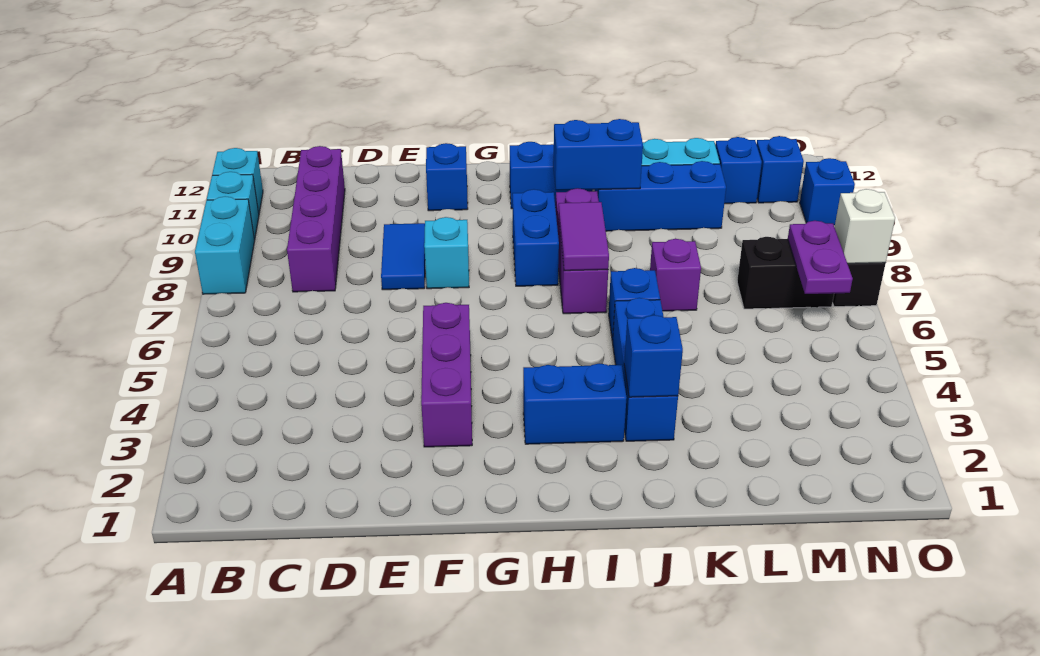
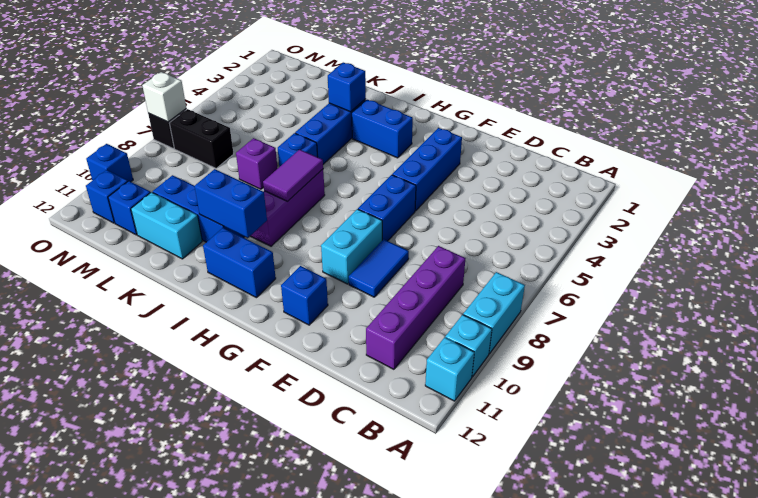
purple brick F3:F5 level 1 -> blue brick F3:F5 level 1
cyan brick F8 level 1 -> cyan brick F8:F9 level 1
blue brick H8:H9 level 1 -> blue brick F6:F7 level 1
purple plate N6:N7 level 2 -> none

